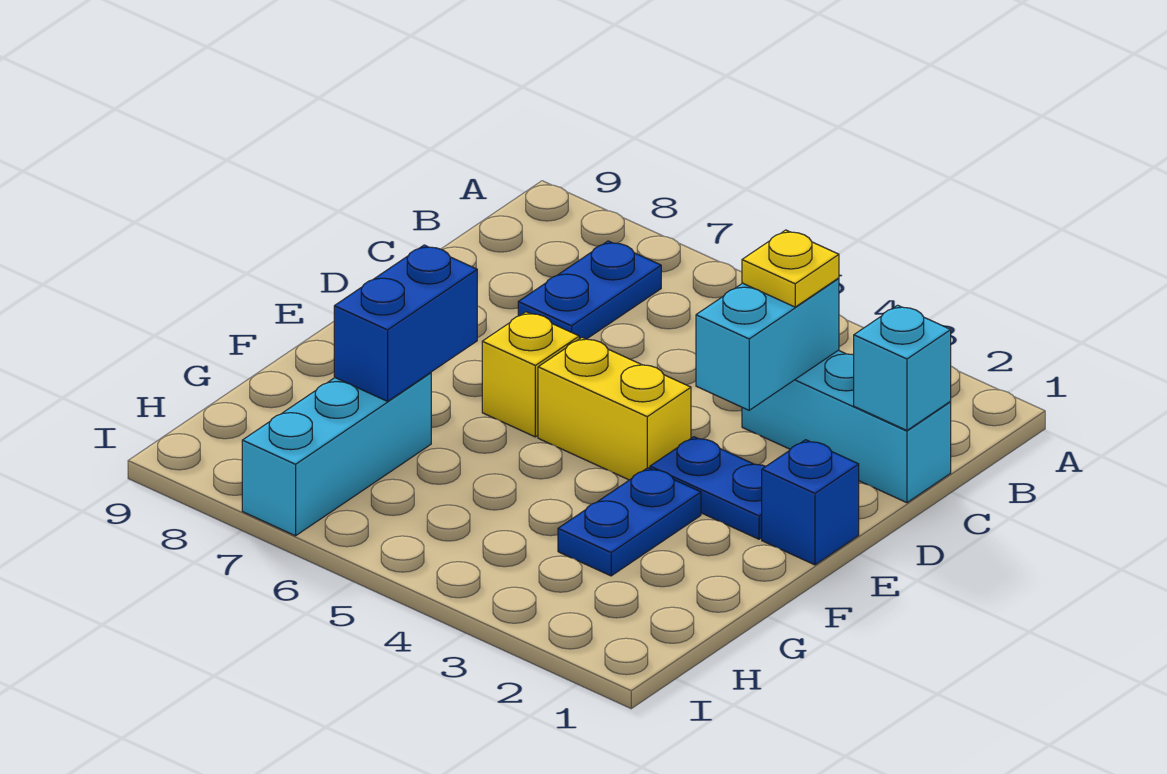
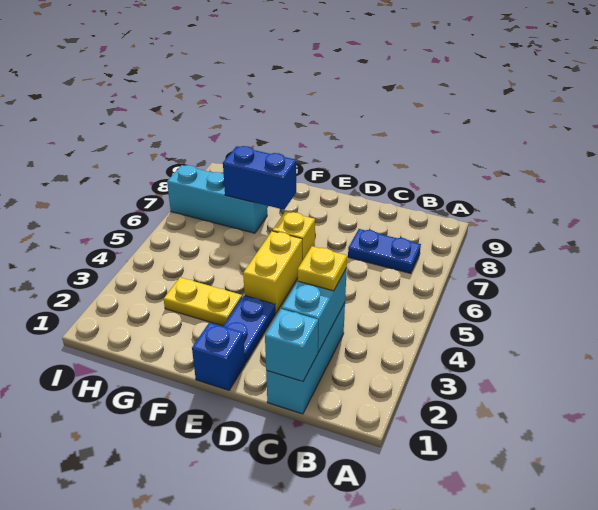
cyan brick C3:D3 level 2 -> cyan brick C2:C3 level 2
blue plate F3:G3 level 1 -> yellow plate F3:G3 level 1

